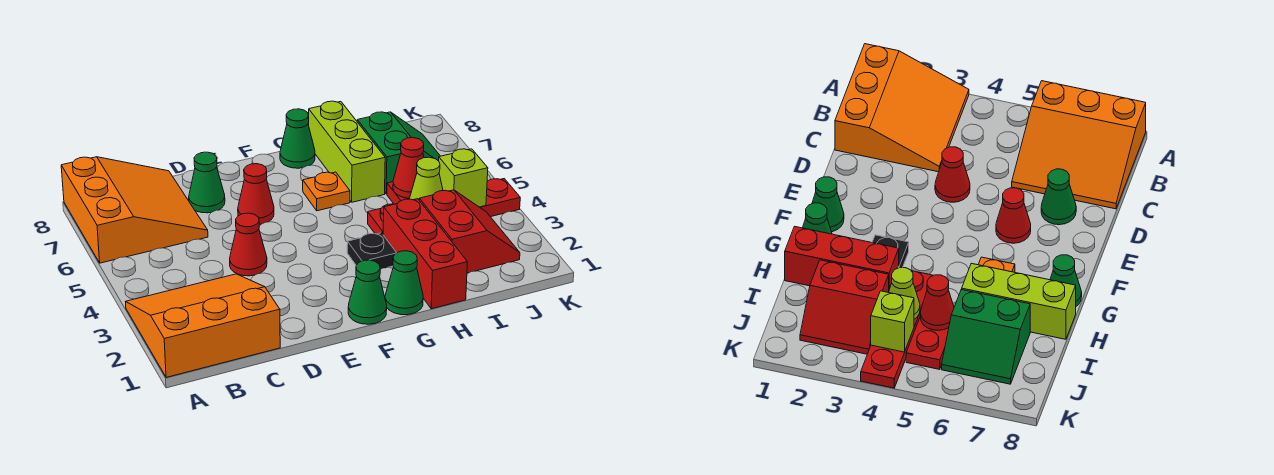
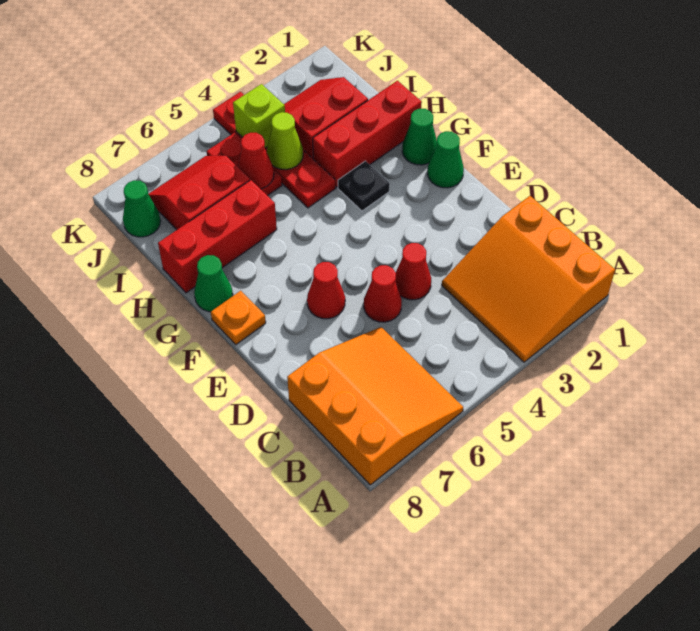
orange slope A6:C8 level 1 top A -> orange slope A6:C8 level 1 top 8
none -> red cone D5 level 1
green cone D7 level 1 -> green cone J8 level 1
orange plate G6 level 1 -> orange plate F8 level 1
lime brick H6:H8 level 1 -> red brick H6:H8 level 1
green slope I6:J7 level 1 top I -> red slope I6:J7 level 1 top I

